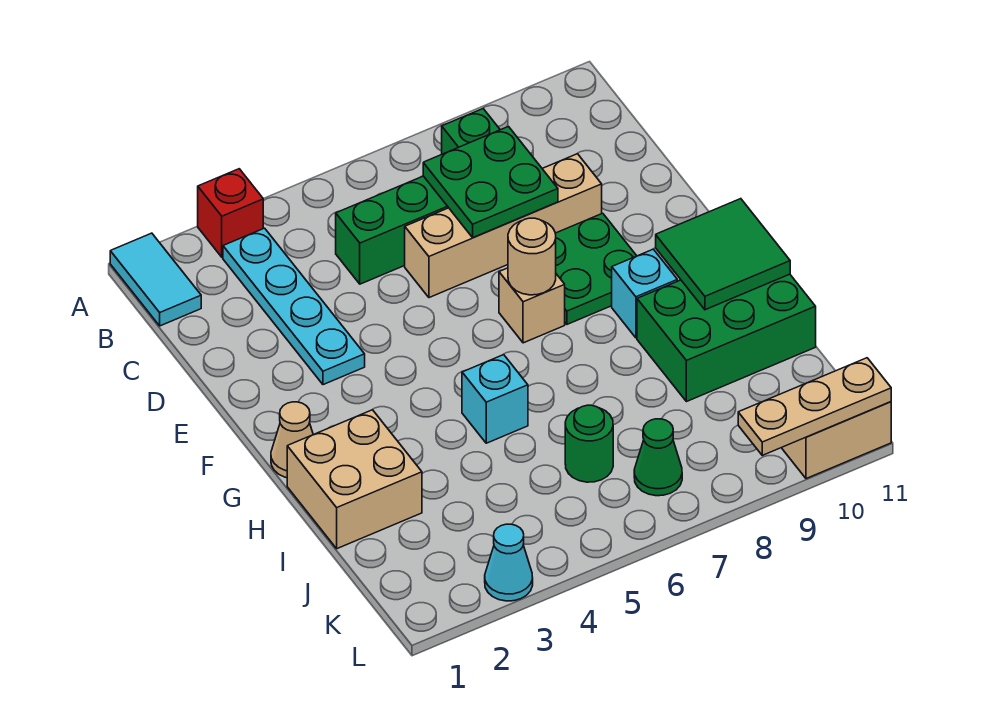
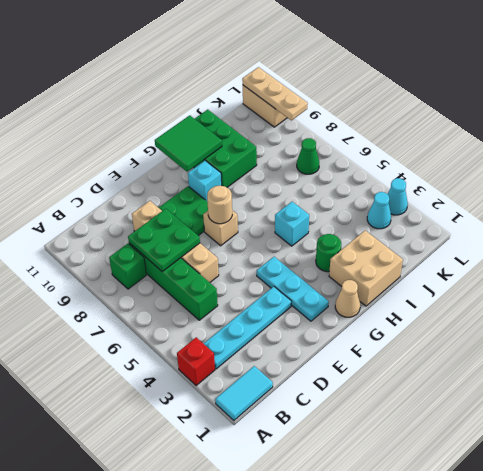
none -> cyan plate F2:F4 level 1
green round brick J6 level 1 -> green round brick H3 level 1
none -> cyan cone K3 level 1

